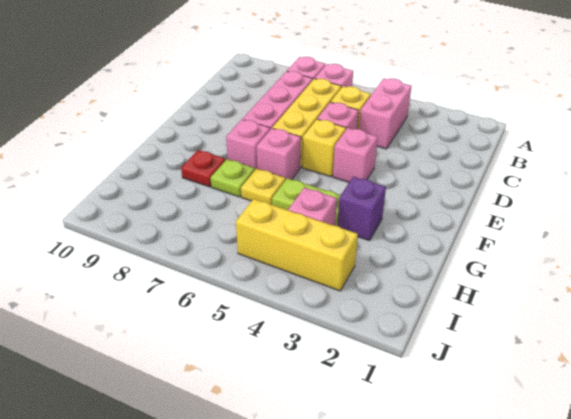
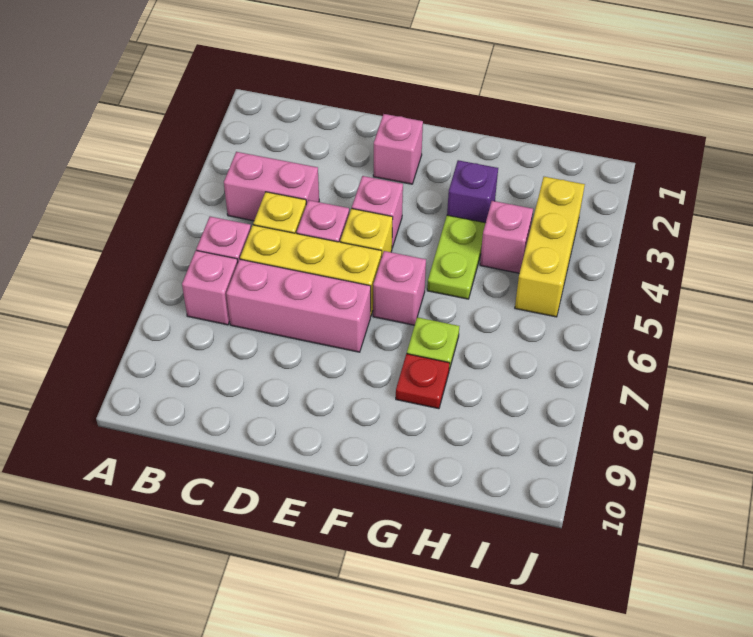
pink brick F7 level 1 -> pink brick E2 level 1
yellow plate G6 level 1 -> none

